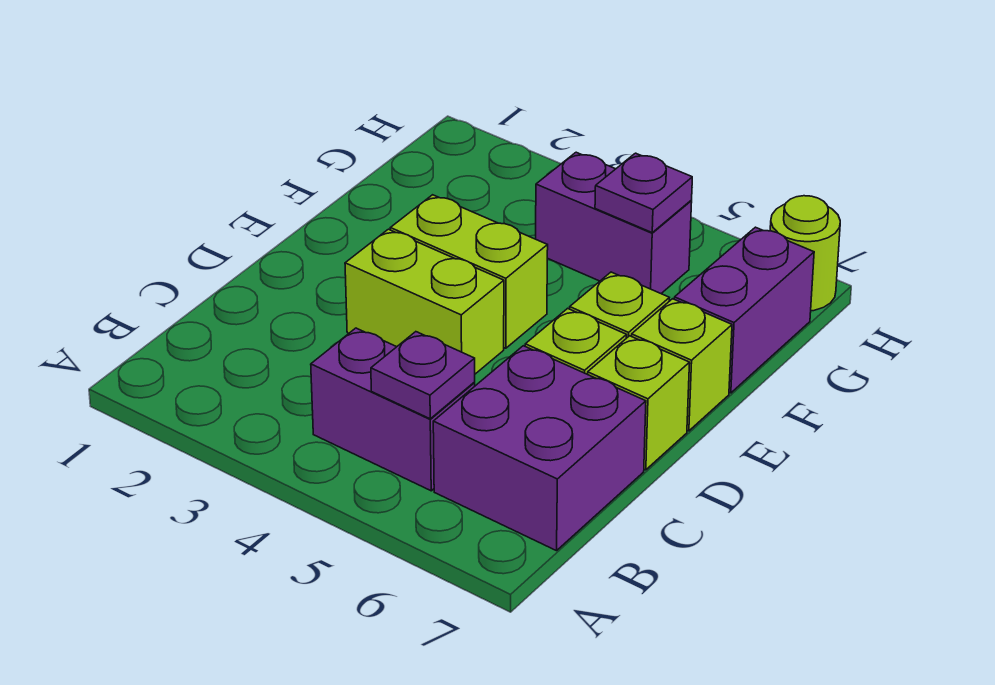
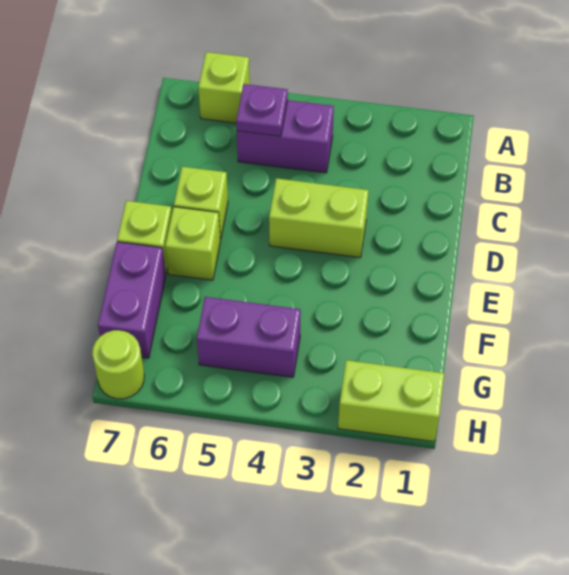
purple brick B6:C7 level 1 -> none
lime brick D7 level 1 -> lime brick A6 level 1
lime brick E3:E4 level 1 -> lime brick H1:H2 level 1
purple plate G5 level 2 -> none

